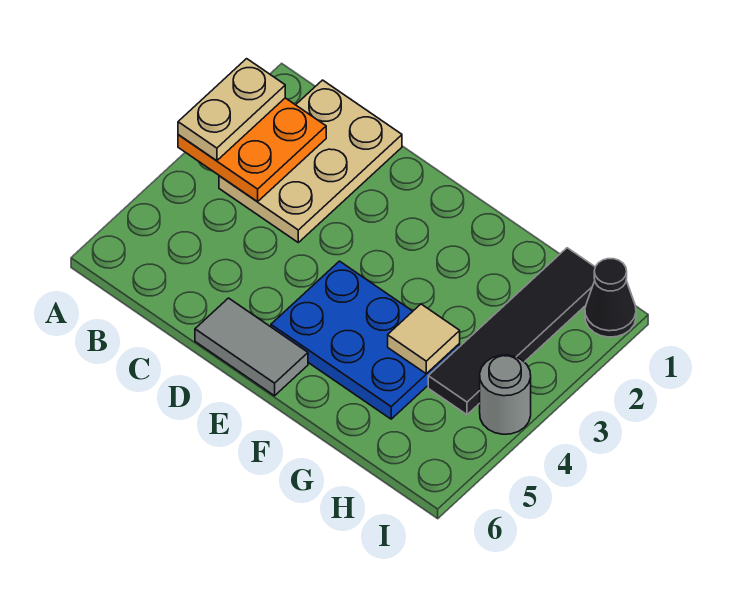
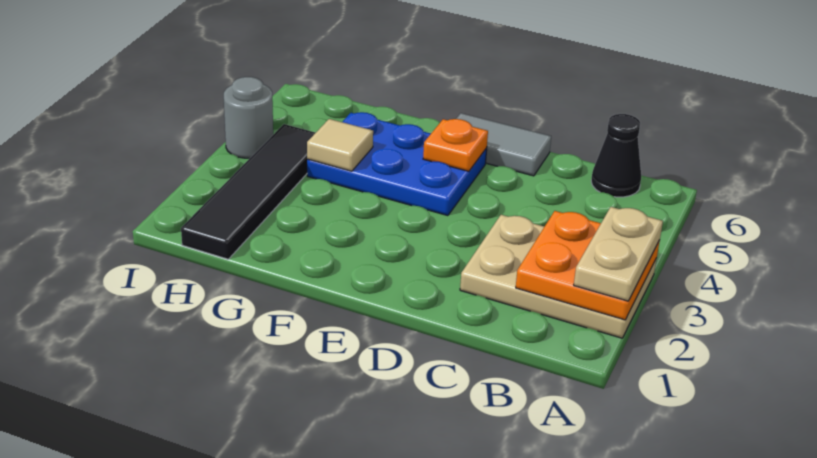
tan plate B1:C3 level 1 -> tan plate A2:C3 level 1
none -> orange plate E5 level 2
black cone I1 level 1 -> black cone B6 level 1

